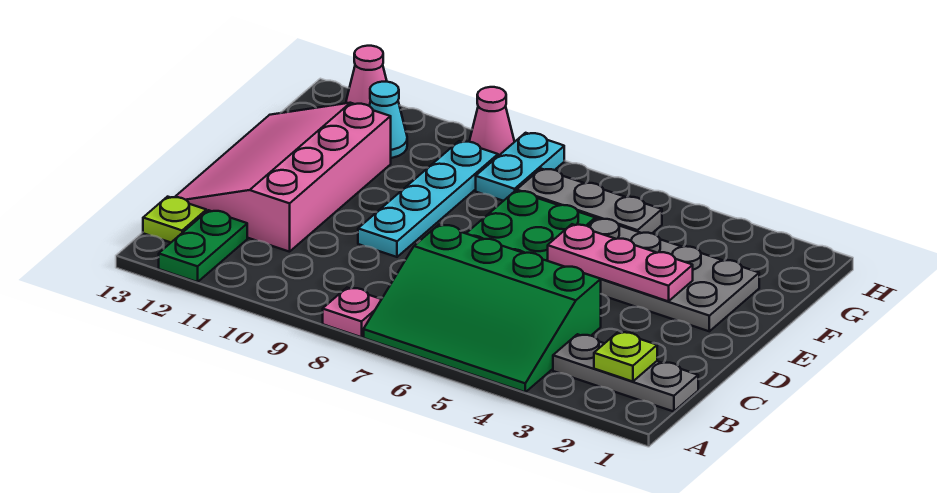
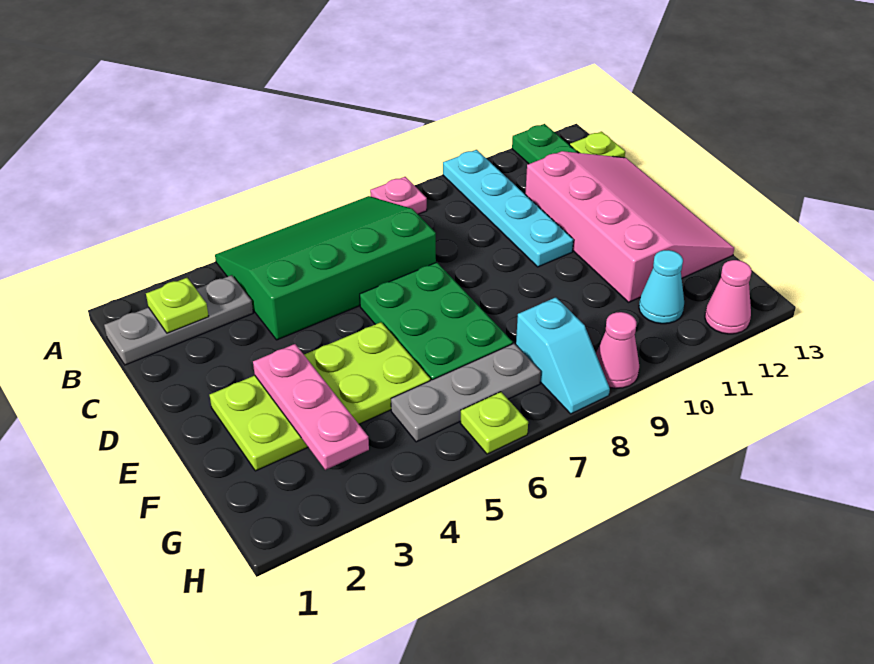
cyan plate D9:G9 level 1 -> cyan plate A10:D10 level 1
grey plate E2:F5 level 1 -> lime plate E2:F5 level 1
pink plate E3:E5 level 2 -> pink plate E3:G3 level 2
cyan plate G8:H8 level 1 -> cyan slope G8:H8 level 1 top G
none -> lime plate H6 level 1

